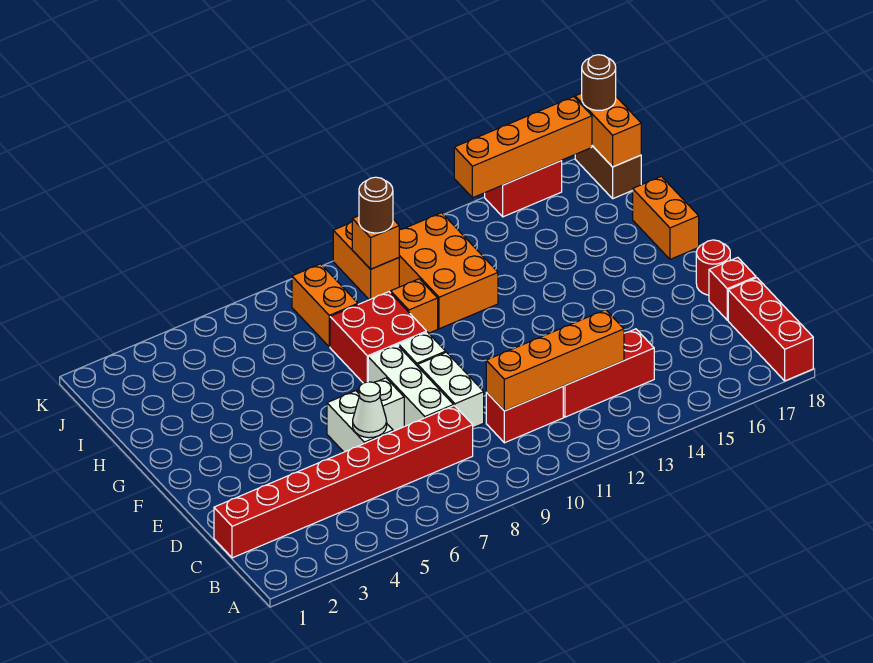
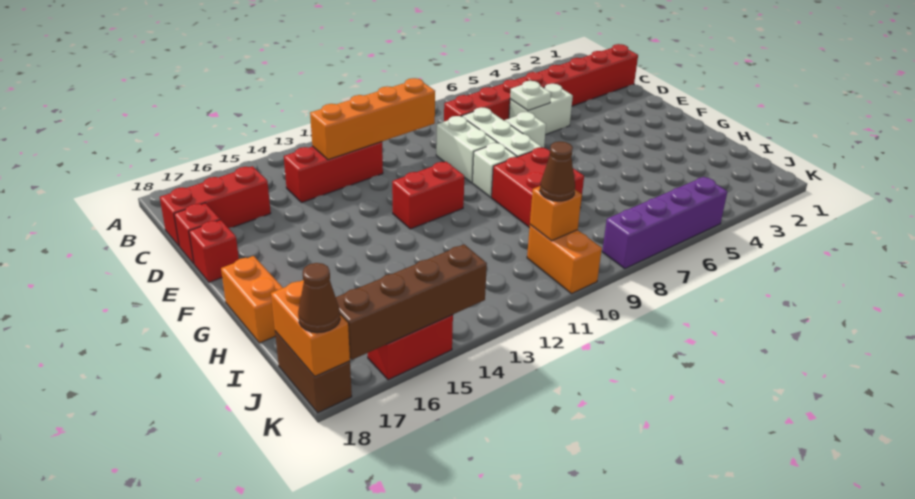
red brick A18:C18 level 1 -> red brick C16:C18 level 1
red brick C10:C11 level 1 -> red brick F11:F12 level 1
white brick D6:E6 level 1 -> white brick D5:D6 level 1
white cone D6 level 2 -> white plate D6 level 2
red round brick E18 level 1 -> red brick E18 level 1
orange brick H10 level 1 -> none
orange brick H11:J12 level 1 -> none
orange brick I8:J8 level 1 -> none
brown round brick J10 level 3 -> brown cone J10 level 3
none -> purple brick K5:K8 level 1
orange brick K14:K17 level 2 -> brown brick K14:K17 level 2
brown round brick K18 level 3 -> brown cone K18 level 3

